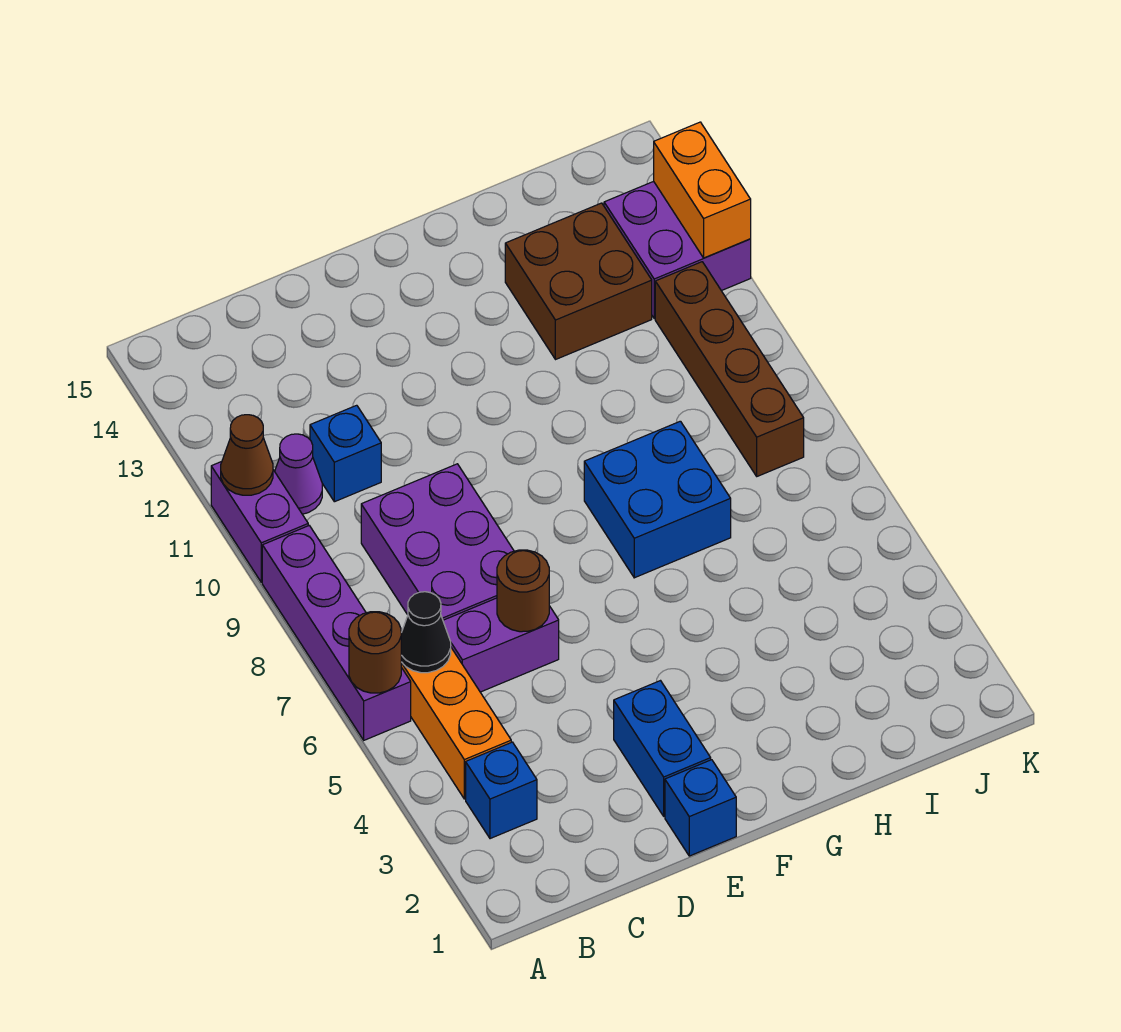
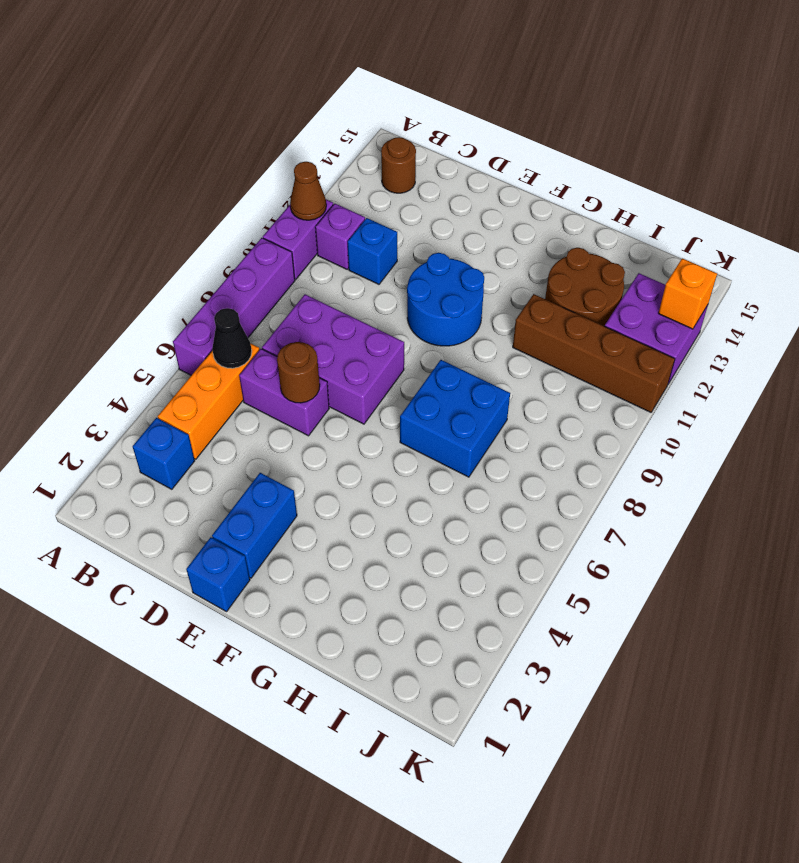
brown round brick A6 level 2 -> brown round brick B14 level 1
purple cone B11 level 1 -> purple brick B11 level 1
purple brick C7:D9 level 1 -> purple brick C7:E8 level 1
none -> blue round brick E10:F11 level 1
brown brick H12:I13 level 1 -> brown round brick H12:I13 level 1
brown brick J8:J11 level 1 -> brown brick H11:K11 level 1
orange brick K12:K13 level 2 -> orange brick K13 level 2

